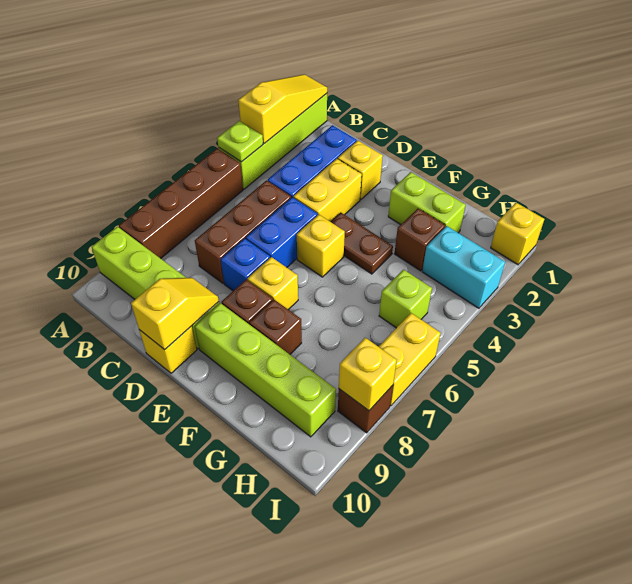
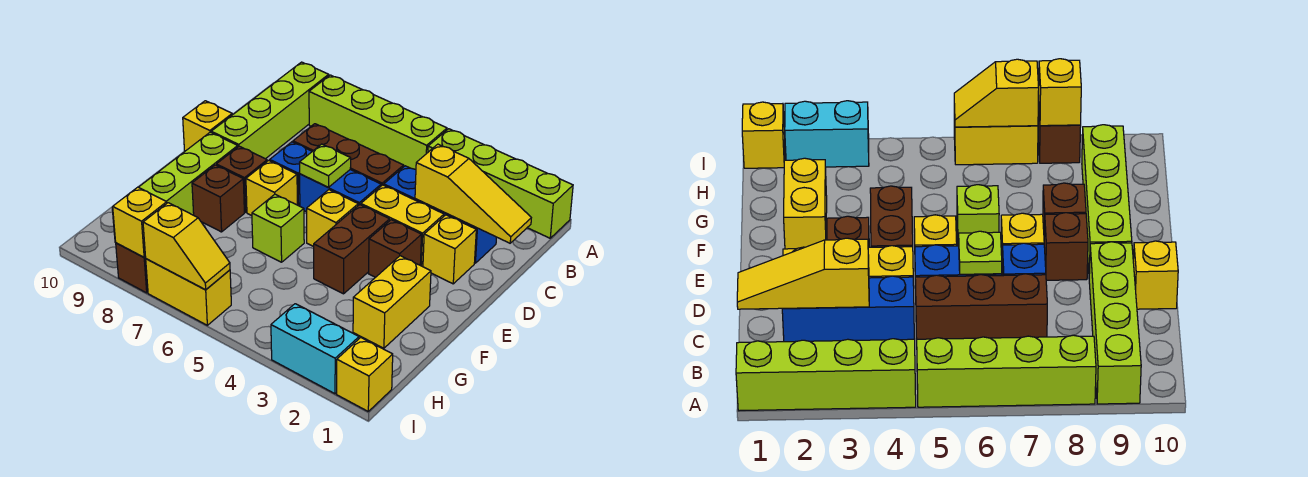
yellow slope A1:A3 level 2 top 3 -> yellow slope C1:C3 level 2 top 3
lime plate A4 level 2 -> lime plate D6 level 2
brown brick A5:A8 level 1 -> lime brick A5:A8 level 1
yellow slope D9:D10 level 2 top 10 -> yellow slope I6:I7 level 2 top 7
brown plate E4:F4 level 1 -> brown brick E4:F4 level 1
lime brick F2:G2 level 1 -> yellow brick F2:G2 level 1
brown brick G3 level 1 -> brown brick E3 level 1
cyan brick H3:I3 level 1 -> cyan brick I2:I3 level 1
lime brick H5 level 1 -> lime brick F6 level 1

